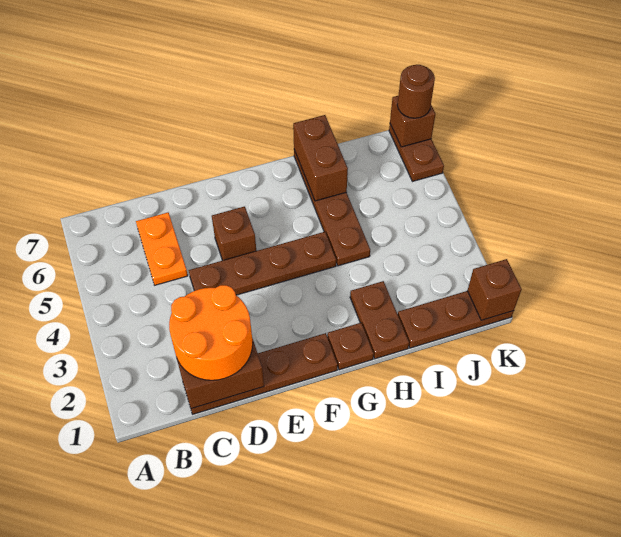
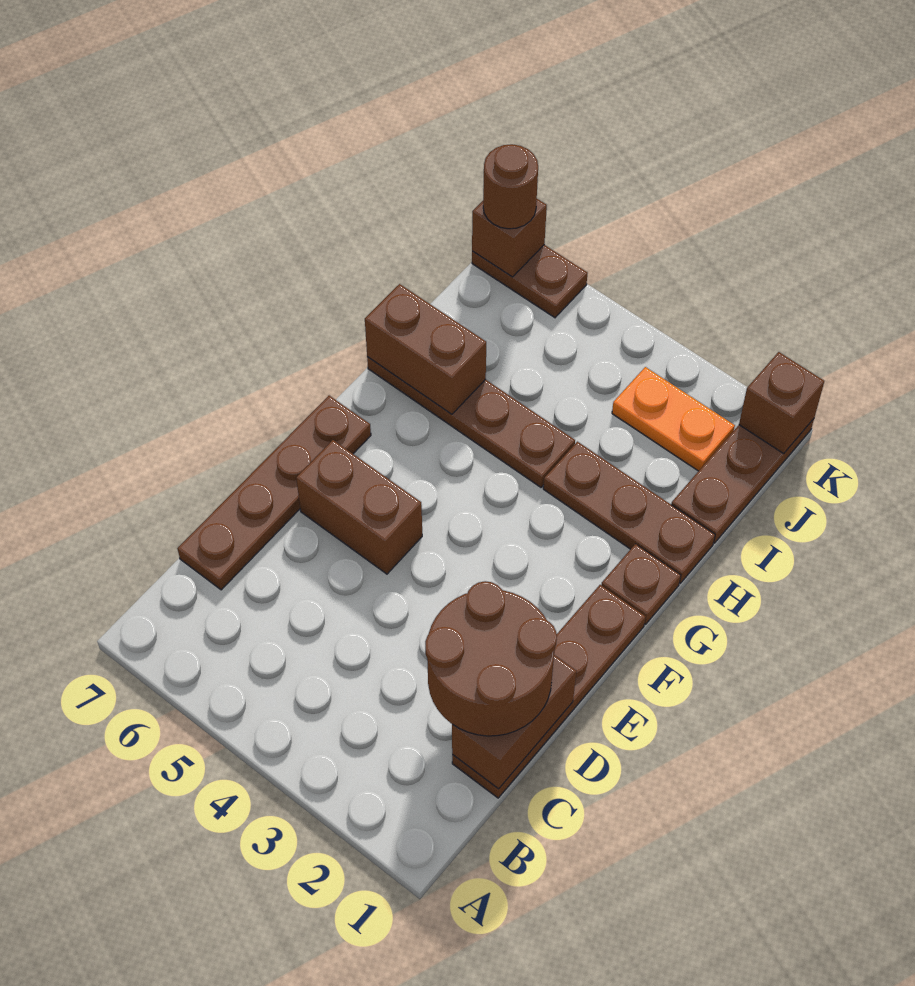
orange round brick C1:D2 level 3 -> brown round brick C1:D2 level 3
orange plate C5:C6 level 1 -> orange plate J2:J3 level 1
brown plate D4:G4 level 1 -> brown plate C7:F7 level 1
brown brick E5 level 1 -> brown brick E5:E6 level 1
brown plate H1:H2 level 1 -> brown plate H1:H3 level 1

